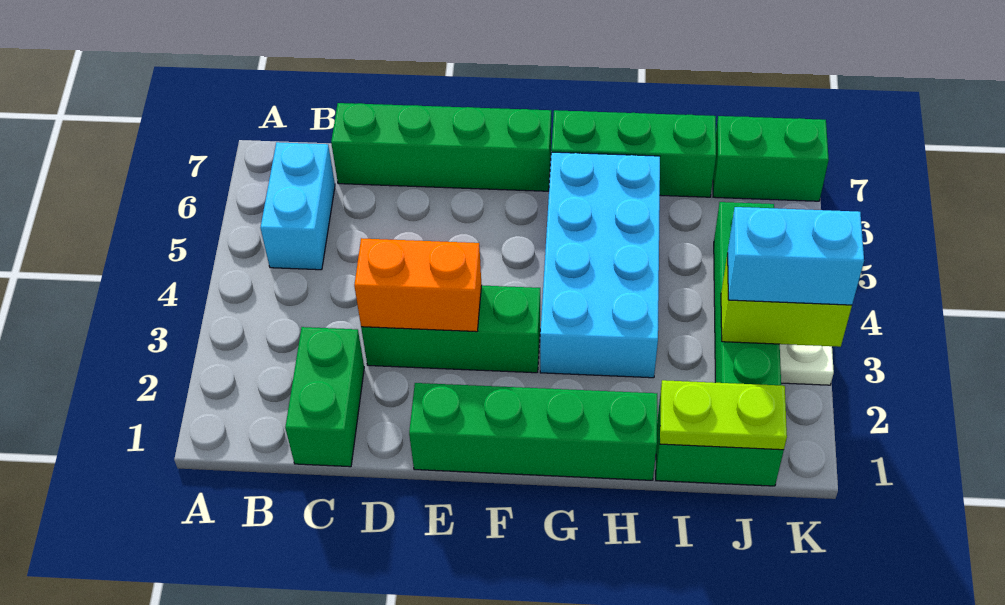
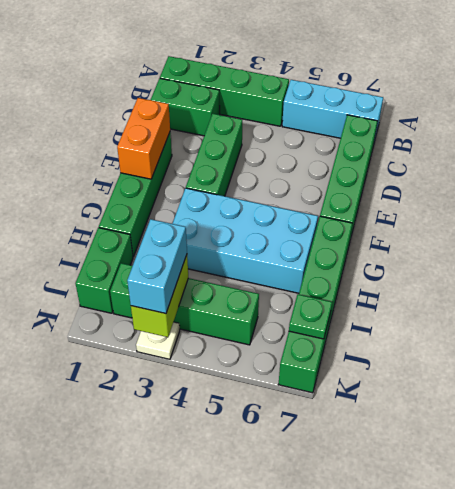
none -> green brick B1:B4 level 1
cyan brick B5:B6 level 1 -> cyan brick B5:B7 level 1
orange brick D3:E3 level 2 -> orange brick E1:F1 level 2
lime plate I1:J1 level 2 -> none
none -> green plate J7 level 2

